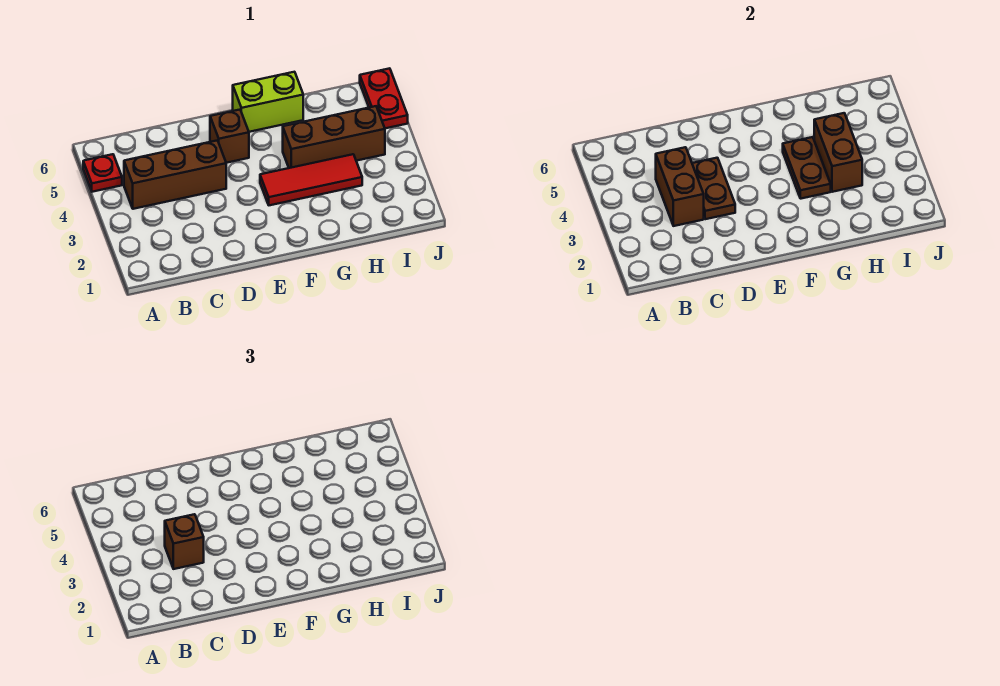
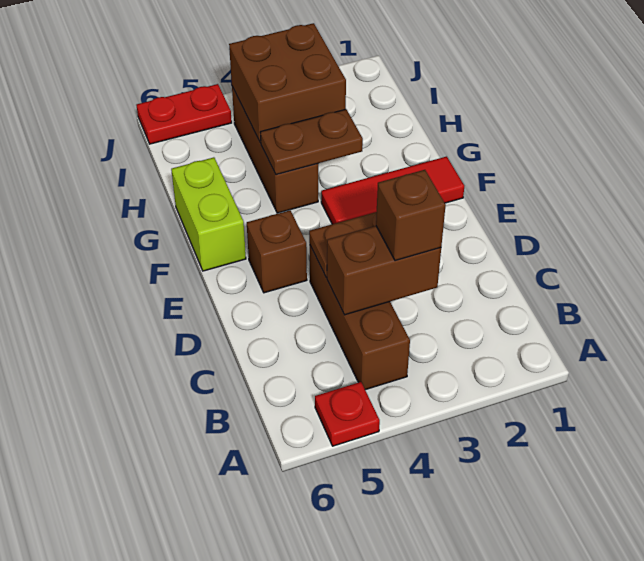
red tile F3:H3 level 1 -> red tile F1:F3 level 1
brown brick H3:H4 level 2 -> brown brick H3:I4 level 2

